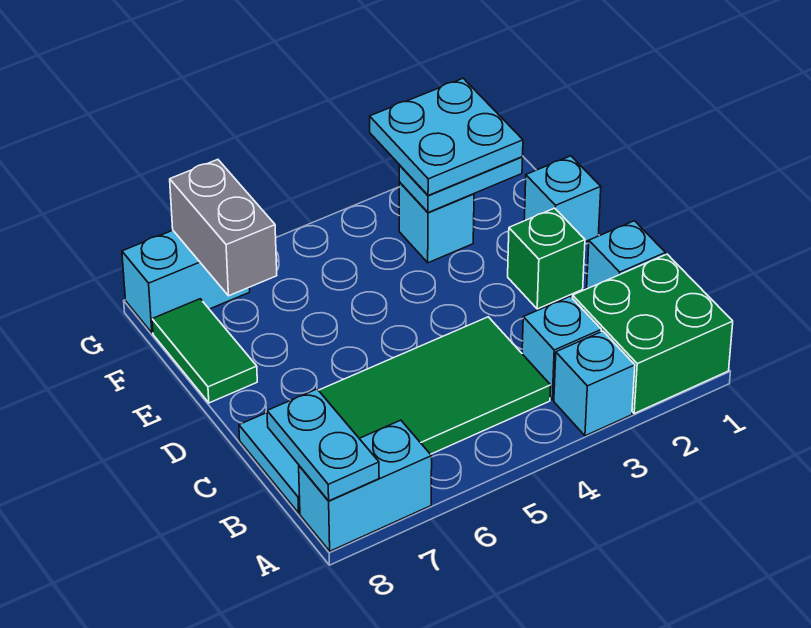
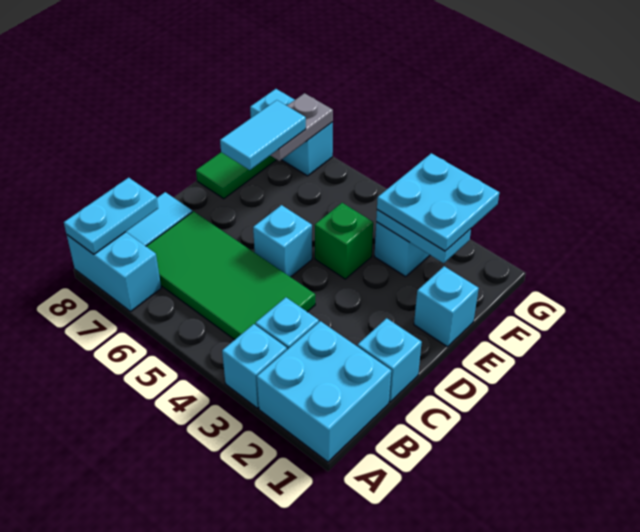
green brick A1:B2 level 1 -> cyan brick A1:B2 level 1
green brick D2 level 1 -> green brick E4 level 1
none -> cyan brick D5 level 1
none -> cyan tile E7:F7 level 3
grey brick F7:G7 level 2 -> grey plate F7:G7 level 2

